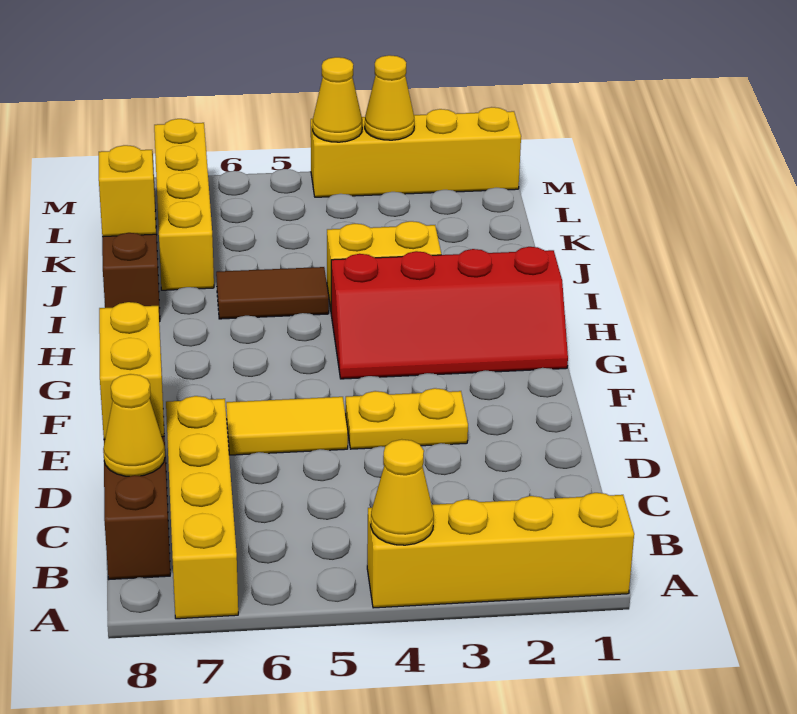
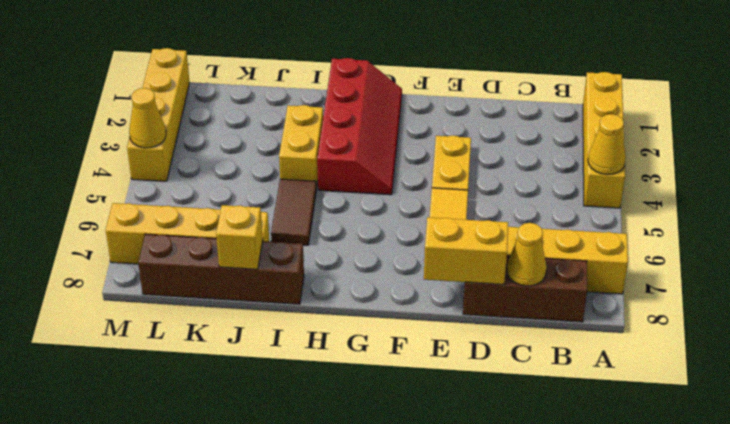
yellow cone M3 level 2 -> none

